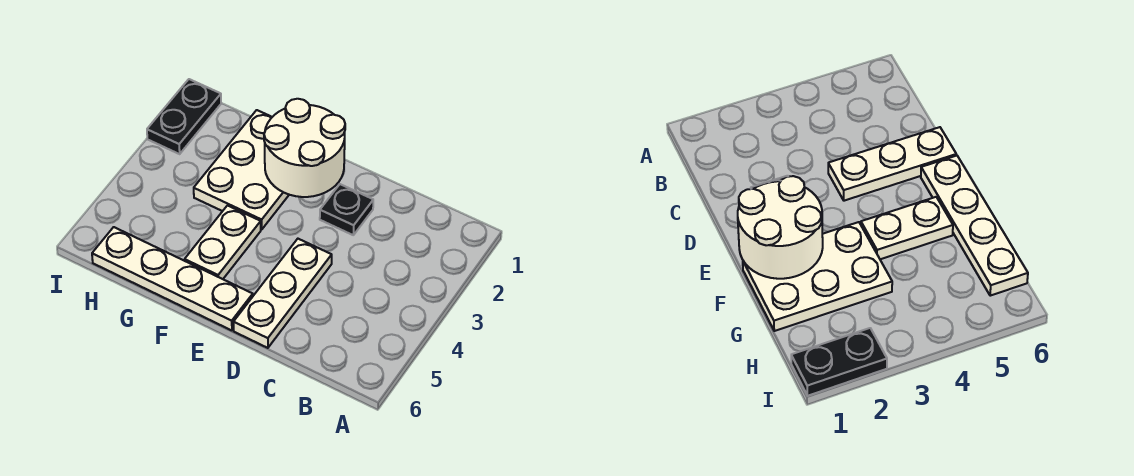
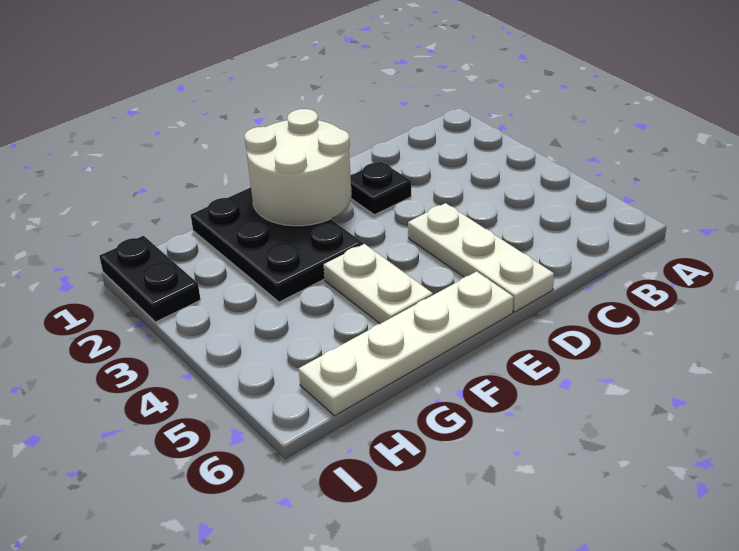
white plate F1:G3 level 1 -> black plate F1:G3 level 1

